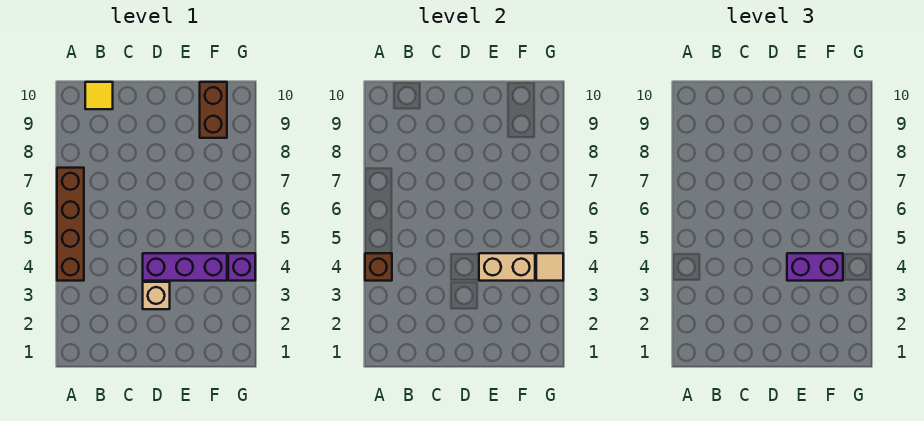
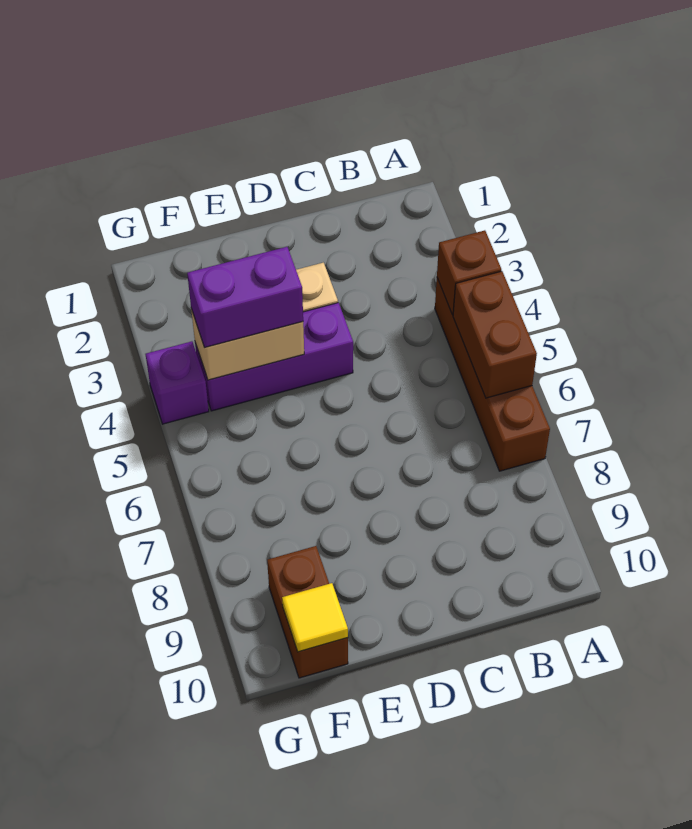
none -> brown brick A5:A6 level 2
yellow tile B10 level 1 -> yellow tile F10 level 2
tan tile G4 level 2 -> none

